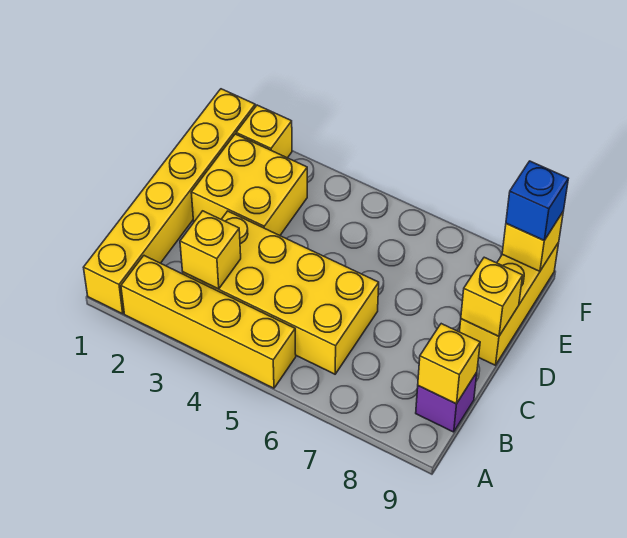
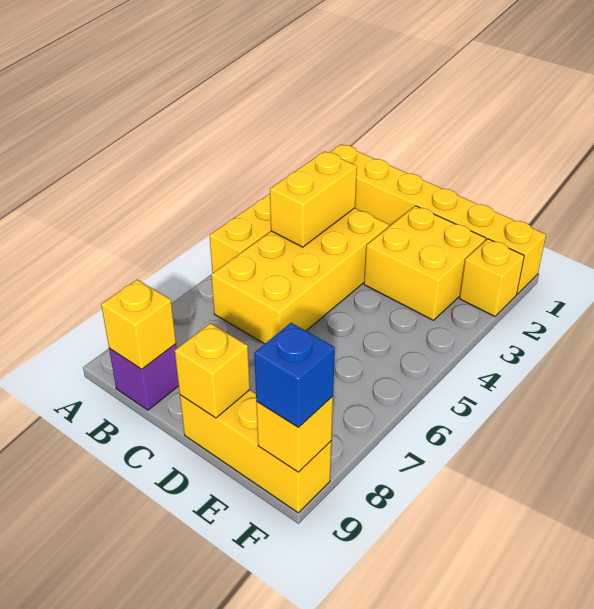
yellow brick B3 level 2 -> yellow brick B3:B4 level 2

